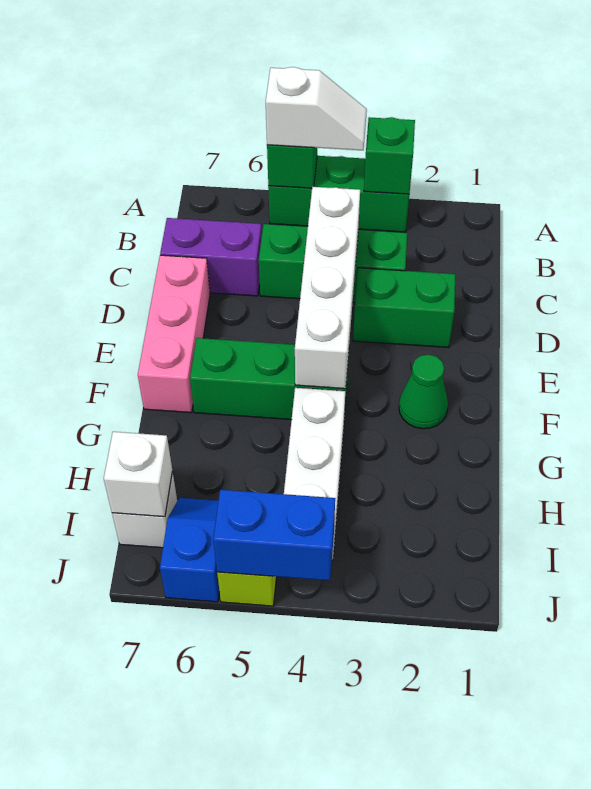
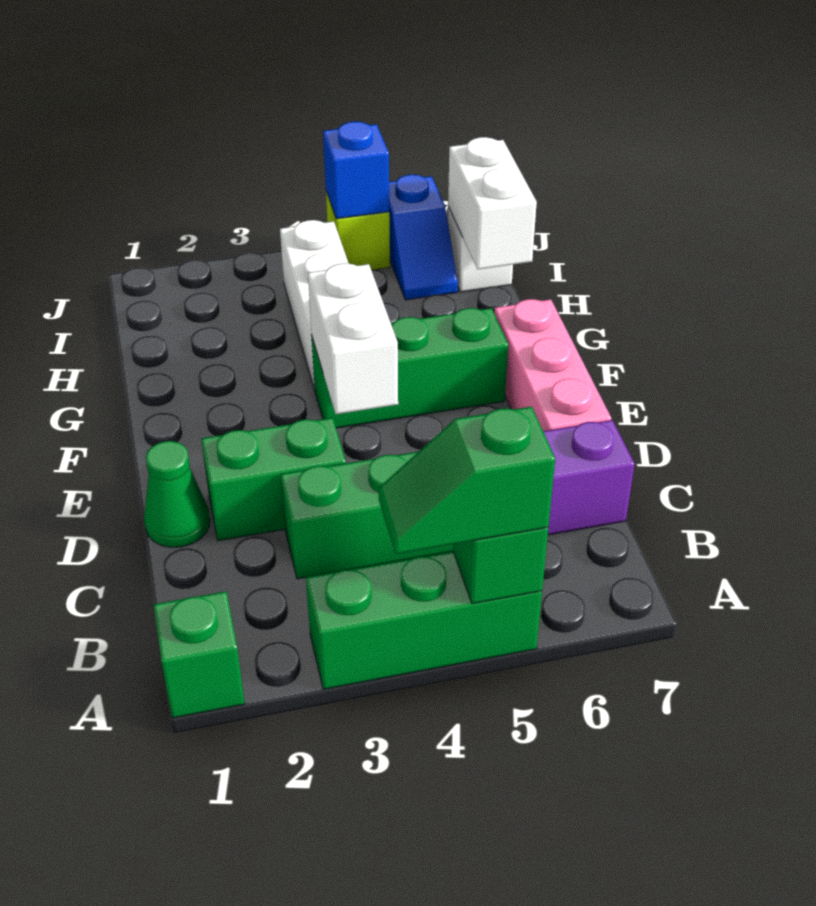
green brick A3 level 2 -> green brick A1 level 1
white slope A4:A5 level 3 top 5 -> green slope A4:A5 level 3 top 5
white brick C4:F4 level 2 -> white brick E4:F4 level 2
green cone F2 level 1 -> green cone D1 level 1
white brick I7 level 2 -> white brick H7:I7 level 2
blue brick J4:J5 level 2 -> blue brick J5 level 2

